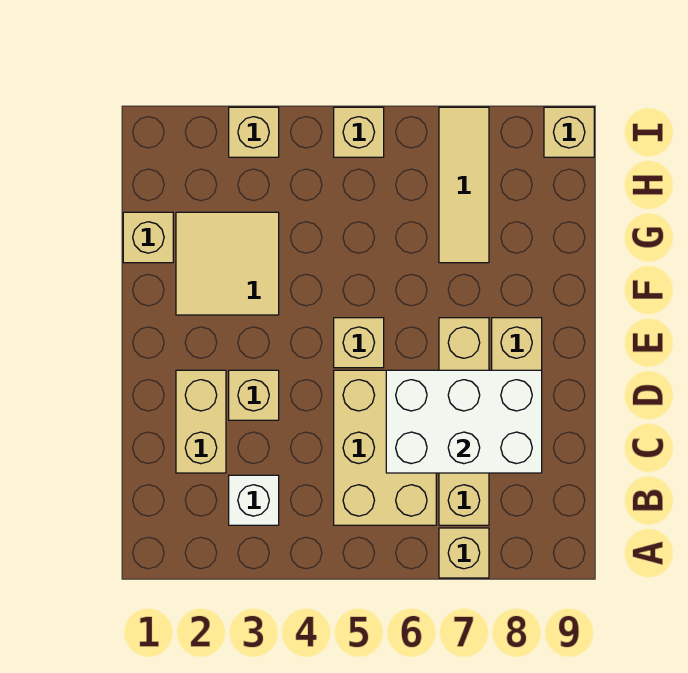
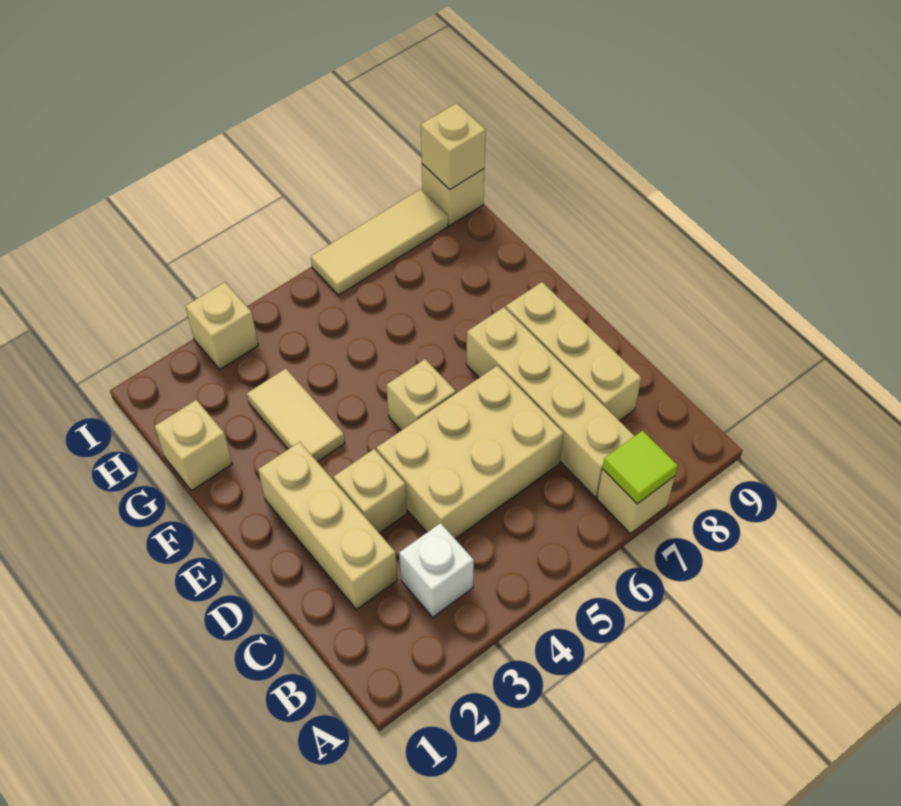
none -> lime tile A7 level 2
tan brick B5:D6 level 1 -> tan brick C4:D6 level 1
tan brick C2:D2 level 1 -> tan brick C2:E2 level 1
white brick C6:D8 level 2 -> none
tan tile F2:G3 level 1 -> tan tile F3:G3 level 1
tan tile G7:I7 level 1 -> tan tile I6:I8 level 1
tan brick I5 level 1 -> tan brick I9 level 2

